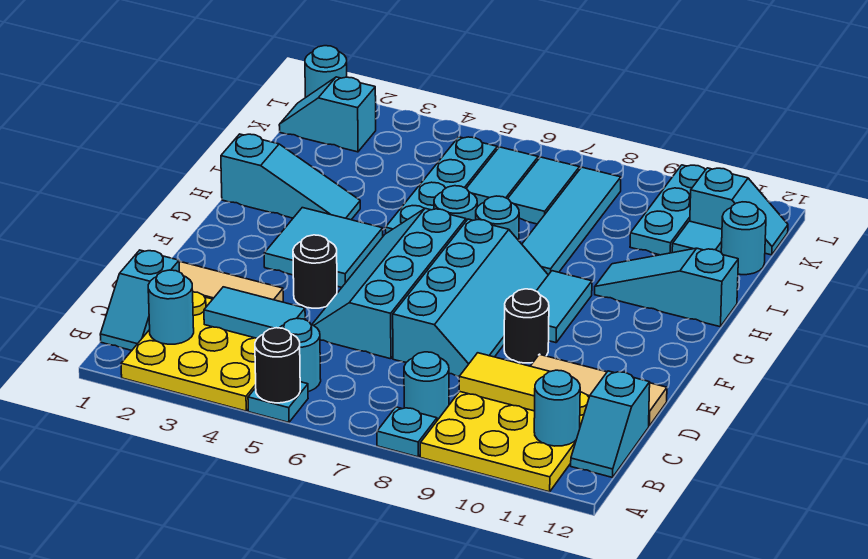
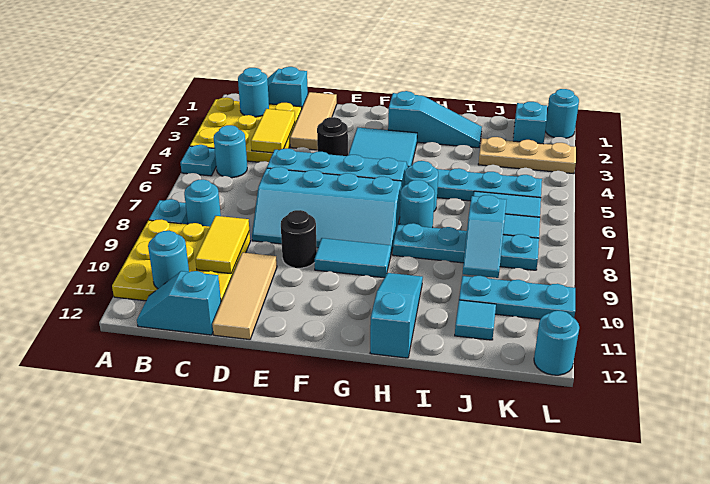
black round brick A5 level 2 -> none
cyan tile C3:C4 level 2 -> yellow tile C3:C4 level 2
cyan slope H1:H3 level 1 top 1 -> cyan slope G2:I2 level 1 top G
cyan tile H8:K8 level 1 -> cyan plate H8:K8 level 1
none -> tan plate J3:L3 level 1
cyan round brick J12 level 1 -> cyan round brick L12 level 1
cyan slope K11:K12 level 1 top 11 -> cyan slope J8:J9 level 2 top 8

